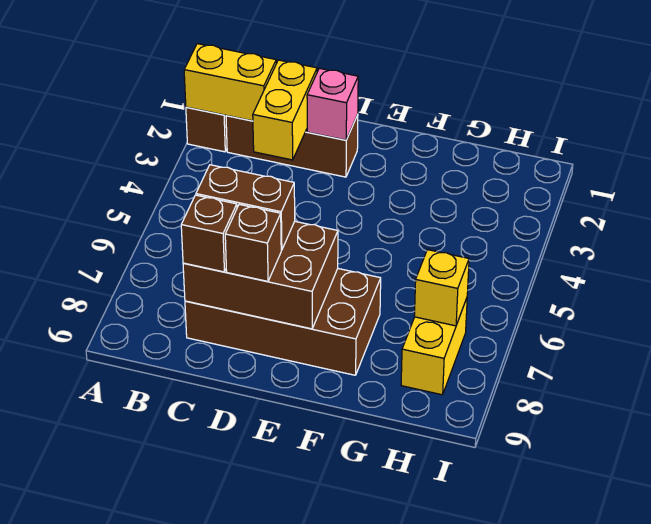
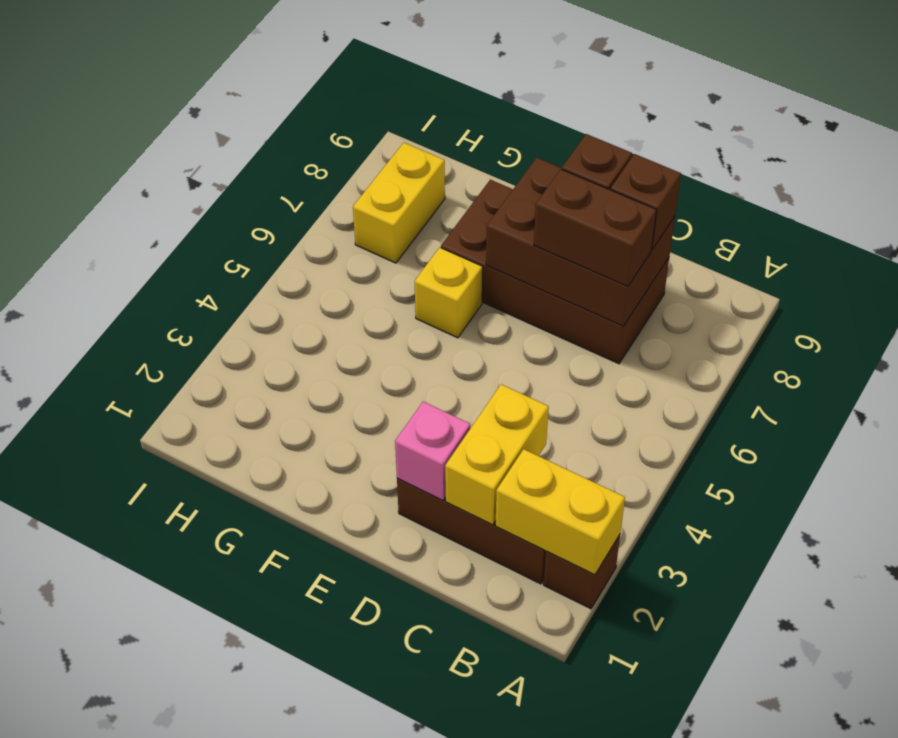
yellow brick H7 level 2 -> yellow brick F6 level 1

